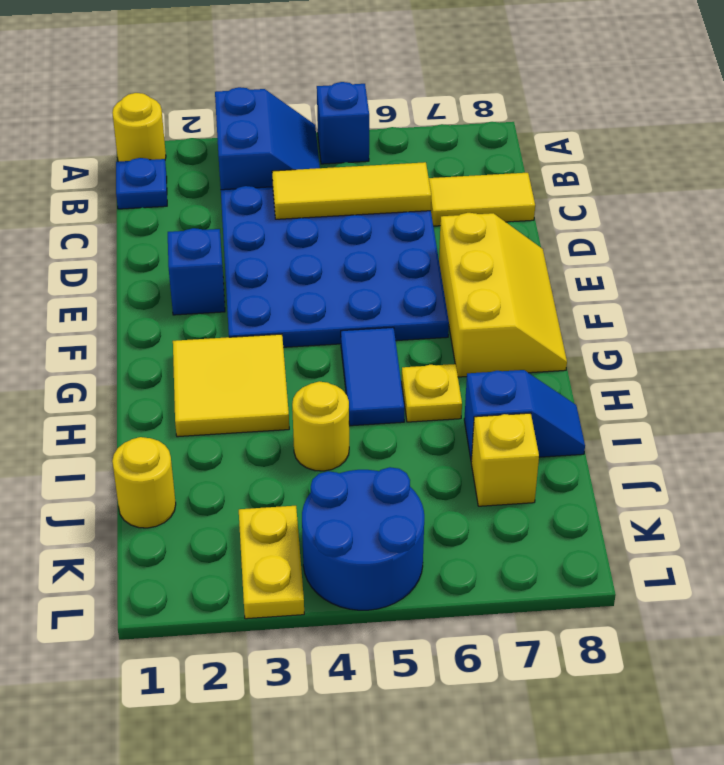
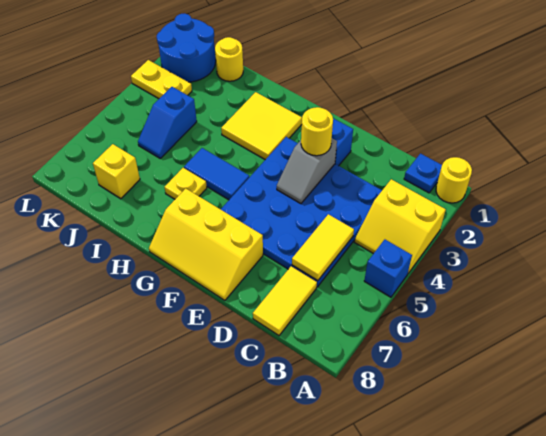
blue slope A3:B4 level 1 top 3 -> yellow slope A3:B4 level 1 top 3
yellow tile C4:C6 level 2 -> yellow tile C5:C6 level 2
none -> grey slope E3:E4 level 2 top 3
yellow round brick I4 level 1 -> yellow round brick E3 level 3
blue slope I7:I8 level 1 top 7 -> blue slope J4:J5 level 1 top 4
blue round brick K4:L5 level 1 -> blue round brick K1:L2 level 1

